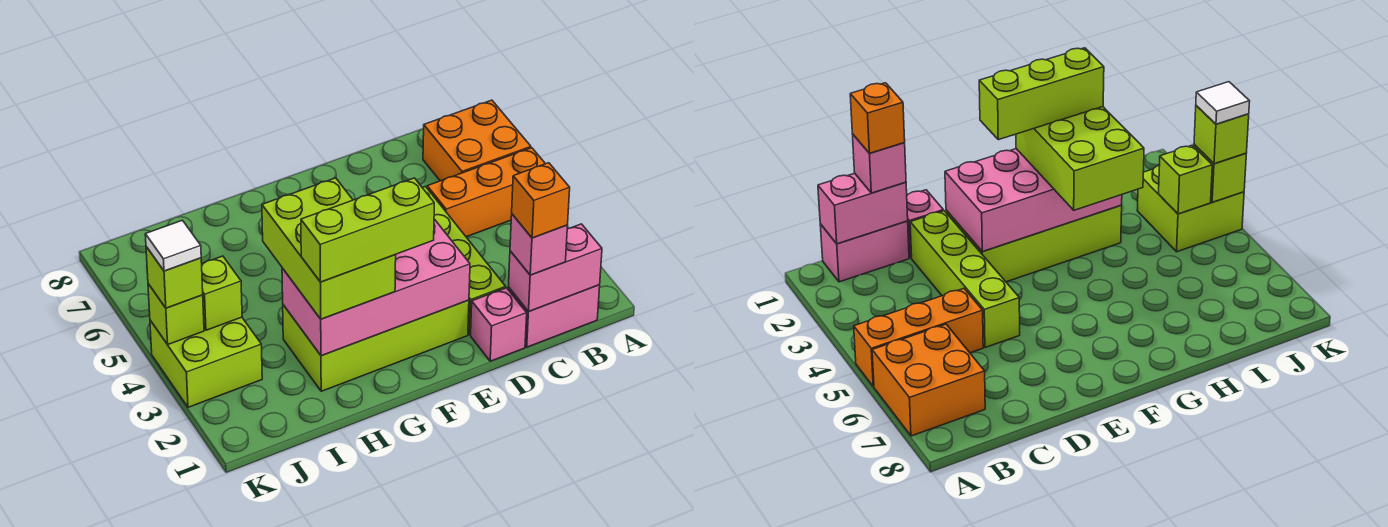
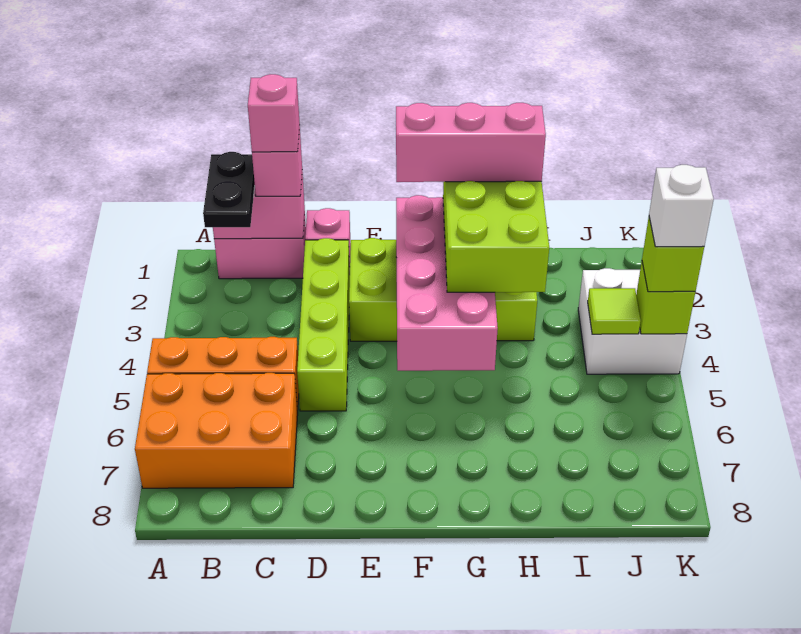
orange brick A6:B7 level 1 -> orange brick A6:C7 level 1
none -> black plate B1:B2 level 3
orange brick C1 level 4 -> pink brick C1 level 4
pink brick E2:H3 level 2 -> pink brick F2:G5 level 2
lime brick F2:H2 level 4 -> pink brick F2:H2 level 4
lime brick J3:K4 level 1 -> white brick J3:K4 level 1
lime brick J4 level 2 -> lime tile J4 level 2
white tile K4 level 4 -> white brick K4 level 4

